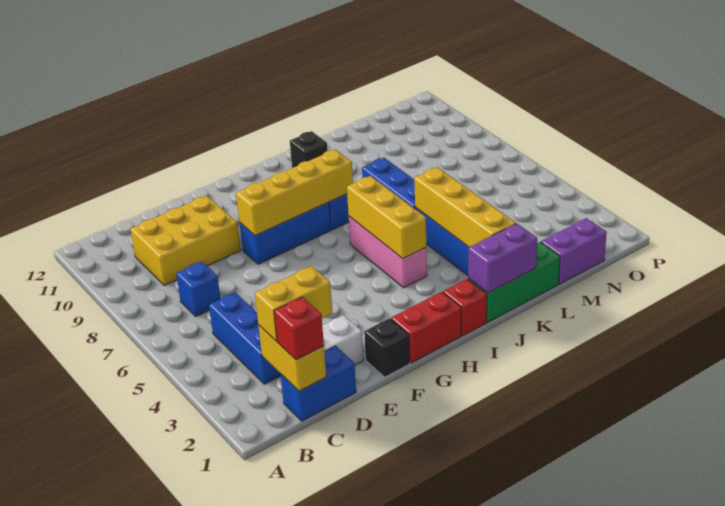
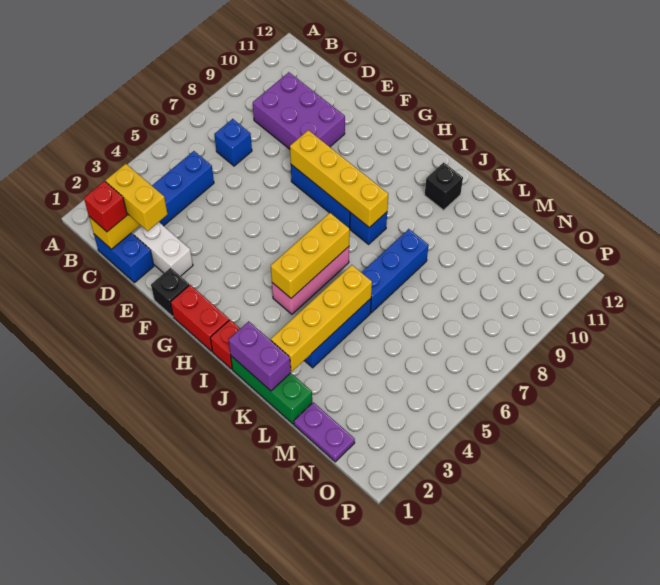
yellow brick C9:E10 level 1 -> purple brick C9:E10 level 1
purple brick M1:N1 level 1 -> purple plate M1:N1 level 1

